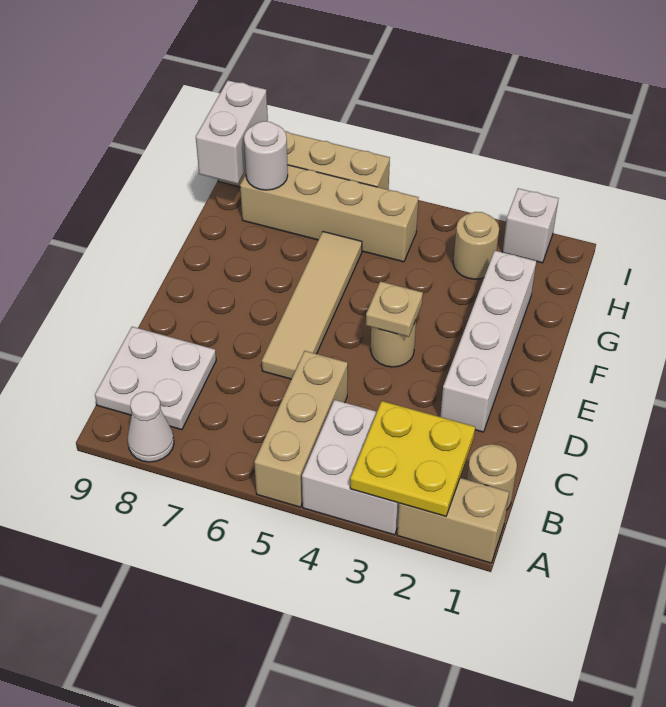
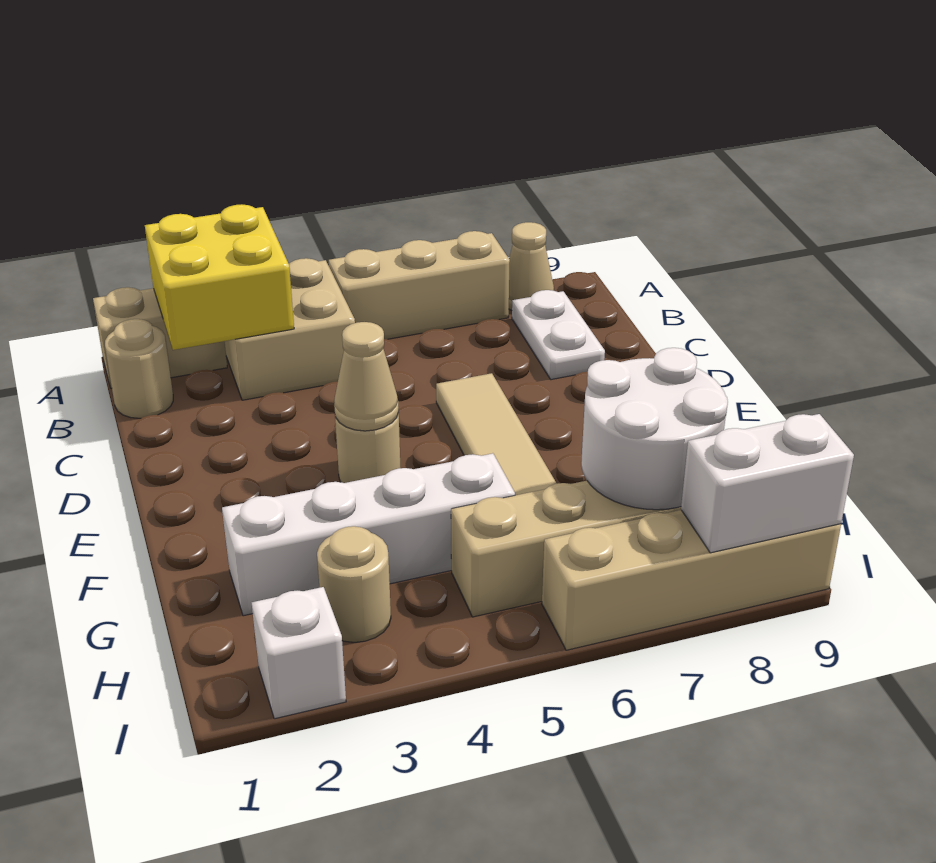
yellow plate A2:B3 level 2 -> yellow brick A2:B3 level 2
white brick A3:B4 level 1 -> tan brick A3:B4 level 1
tan brick A5:C5 level 1 -> tan brick A5:A7 level 1
white cone A8 level 1 -> tan cone A8 level 1
white plate B8:C9 level 1 -> white plate B8:C8 level 1
white brick D2:G2 level 1 -> white brick G2:G5 level 1
tan plate E4 level 2 -> tan cone E4 level 2
white round brick H8 level 2 -> white round brick G7:H8 level 2
white brick H9:I9 level 2 -> white brick I8:I9 level 2

